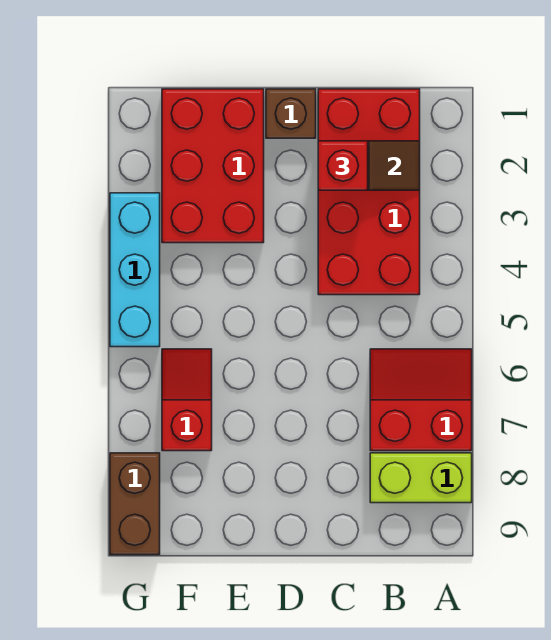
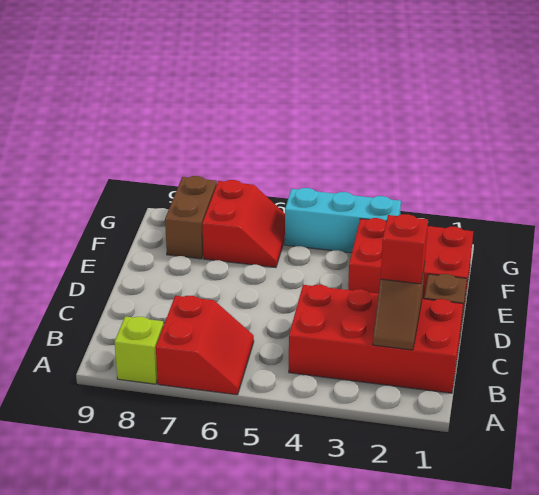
lime brick A8:B8 level 1 -> lime brick A8 level 1
red slope F6:F7 level 1 top 7 -> red slope F6:G7 level 1 top 7
brown brick G8:G9 level 1 -> brown brick F8:G8 level 1

